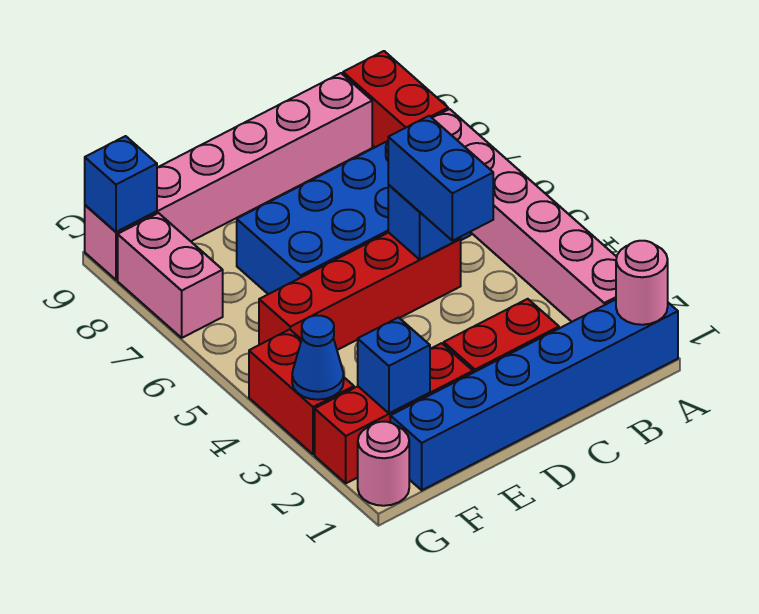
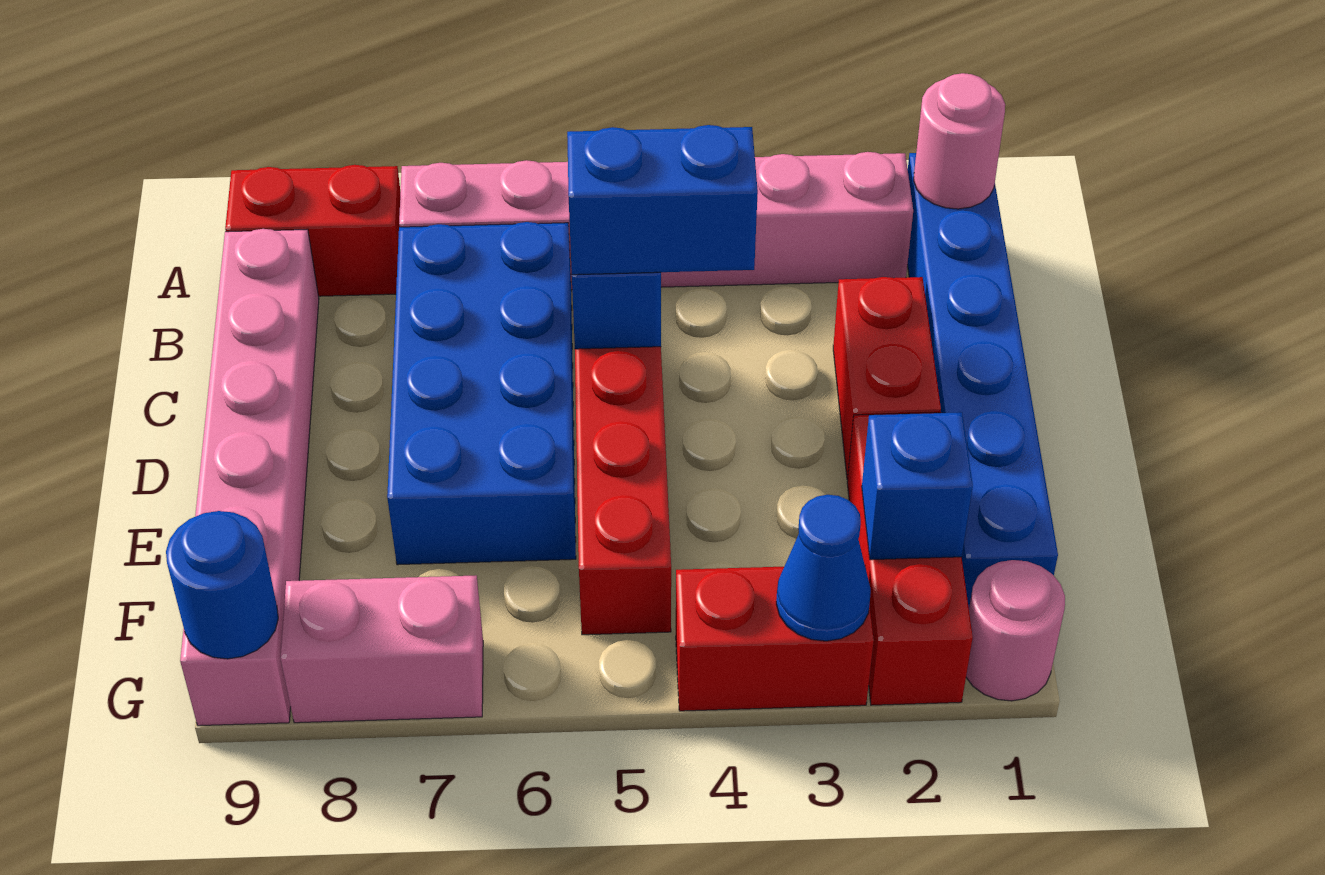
blue brick G9 level 2 -> blue round brick G9 level 2

